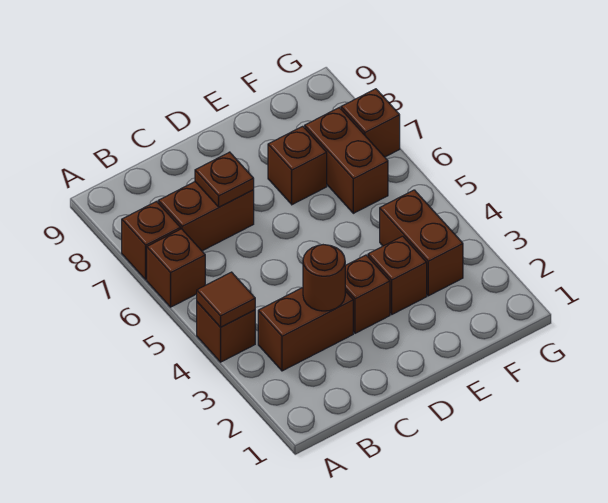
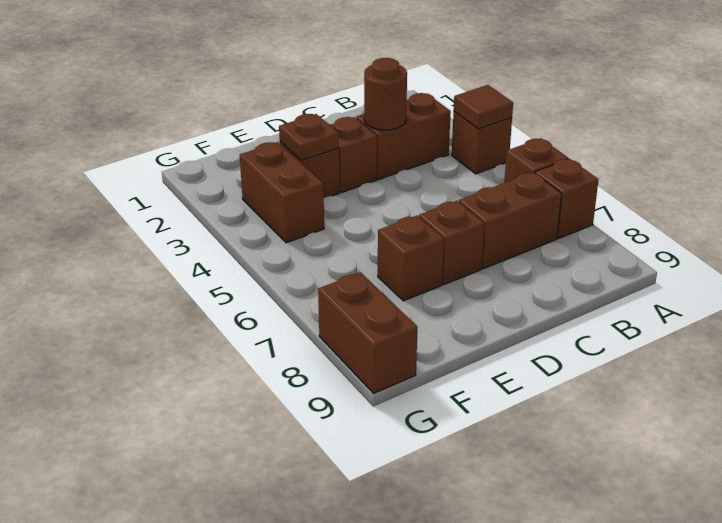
brown plate C7 level 2 -> brown plate E3 level 2
brown brick F6:F7 level 1 -> brown brick G8:G9 level 1
brown brick G7 level 1 -> brown brick D7 level 1

